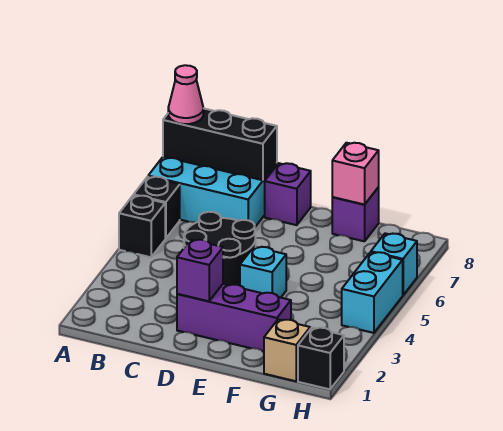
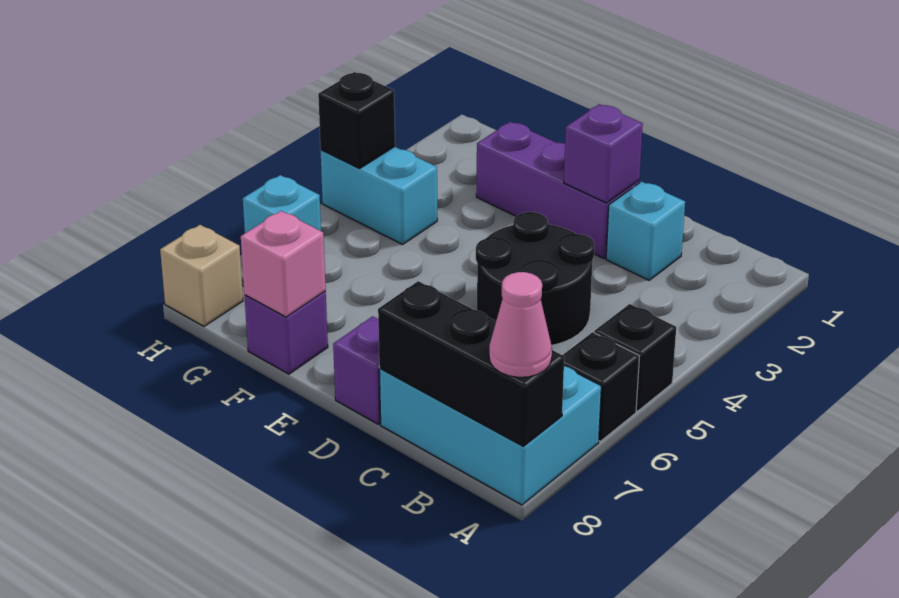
cyan brick E4 level 1 -> cyan brick C2 level 1
tan brick G1 level 1 -> tan brick H8 level 1
black brick H1 level 1 -> black brick H4 level 2
cyan brick H4:H5 level 1 -> cyan brick G4:H4 level 1

